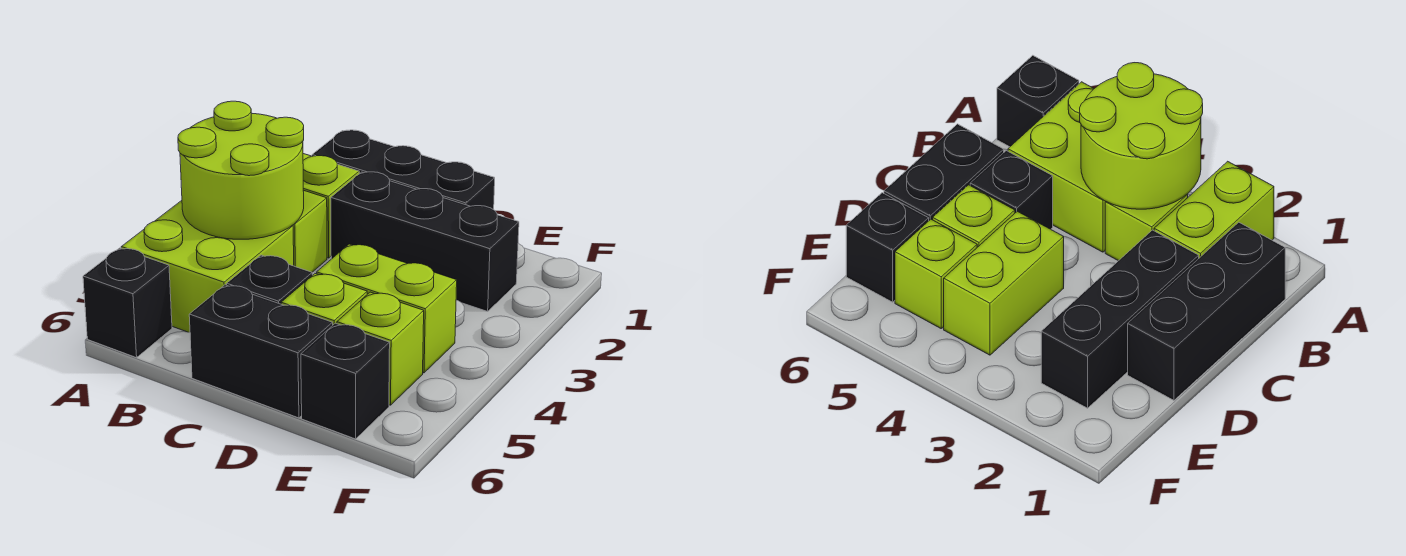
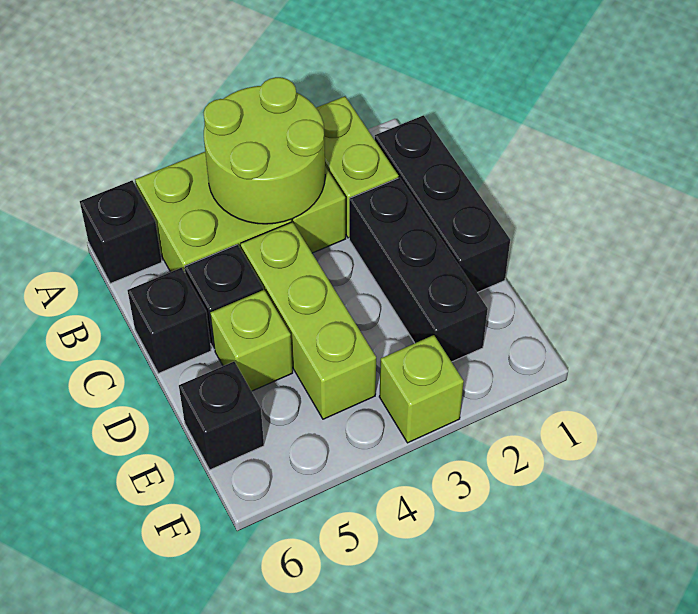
black brick C6:D6 level 1 -> black brick C6 level 1
lime brick D4:E4 level 1 -> lime brick C4:E4 level 1
lime brick E5 level 1 -> lime brick F3 level 1

